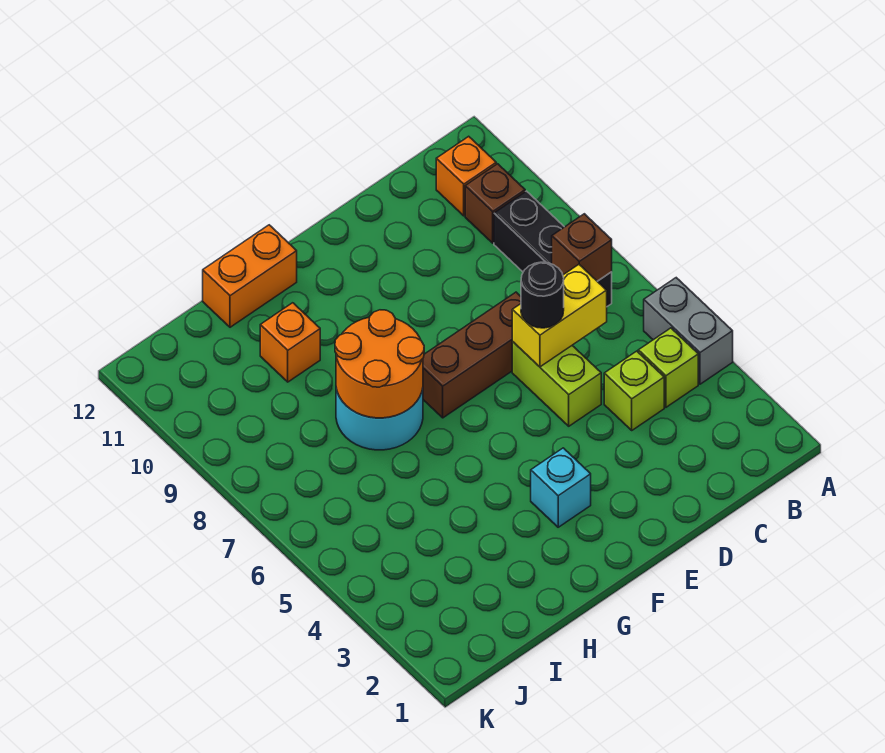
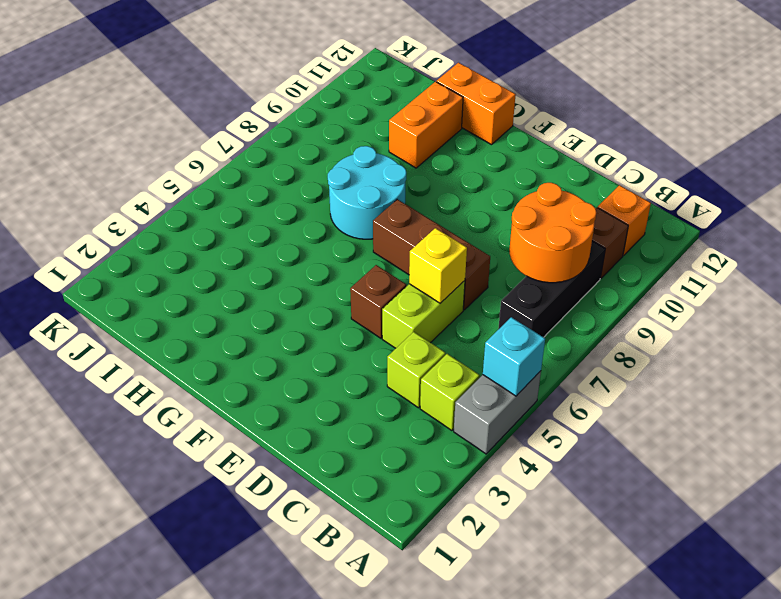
brown brick B7 level 2 -> brown brick E5 level 1
yellow brick C6:D6 level 2 -> yellow brick D6 level 2
black round brick D6 level 3 -> none
cyan brick F3 level 1 -> cyan brick A5 level 2
orange round brick G7:H8 level 2 -> orange round brick B8:C9 level 2
orange brick H10 level 1 -> orange brick H10:H11 level 1

